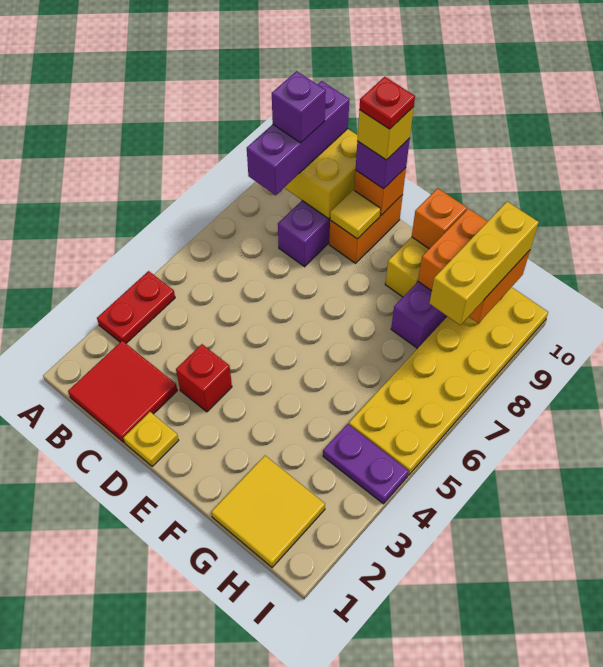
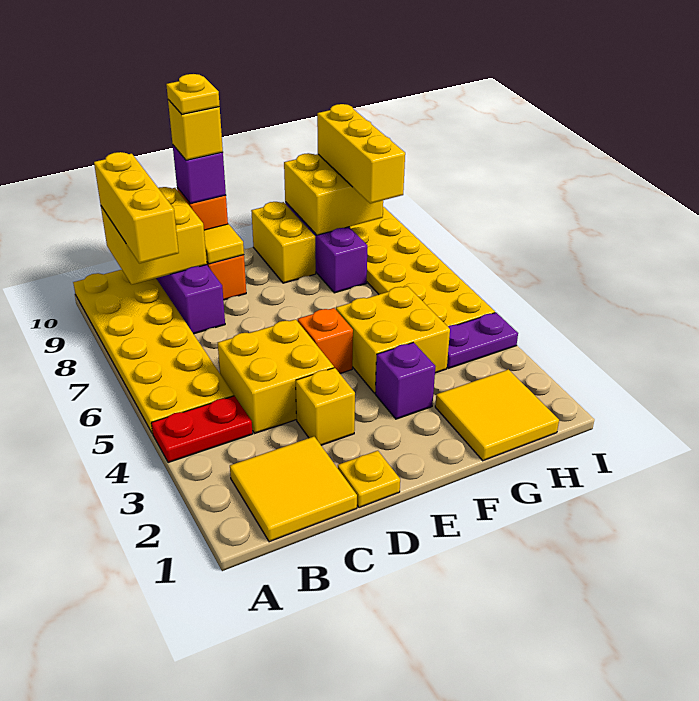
red plate A3:A4 level 1 -> red plate A4:B4 level 1
none -> yellow plate A5:B10 level 1
red tile B1:C2 level 1 -> yellow tile B1:C2 level 1
purple brick B8:B10 level 3 -> yellow brick B8:B10 level 3
purple brick B9 level 4 -> purple brick F3 level 1
none -> yellow brick C4:D5 level 1
red brick D3 level 1 -> yellow brick D3 level 1
red plate D10 level 5 -> yellow plate D10 level 5
none -> yellow brick F4:G5 level 1
orange brick F10 level 2 -> orange brick E5 level 1
orange brick G9:H10 level 2 -> yellow brick G9:H10 level 2

